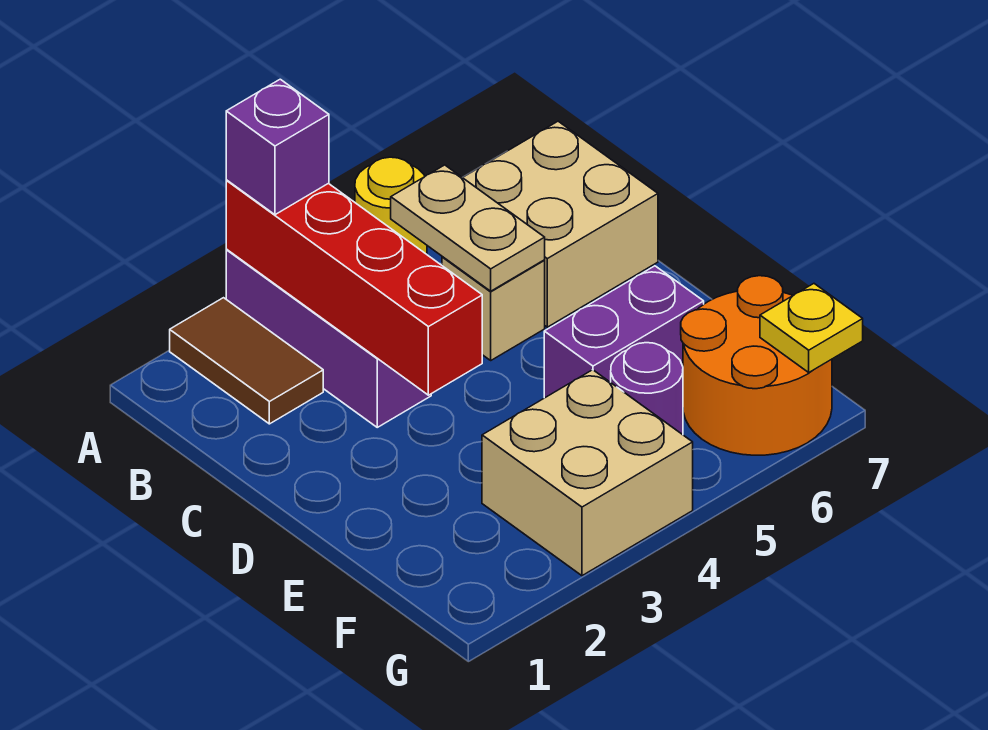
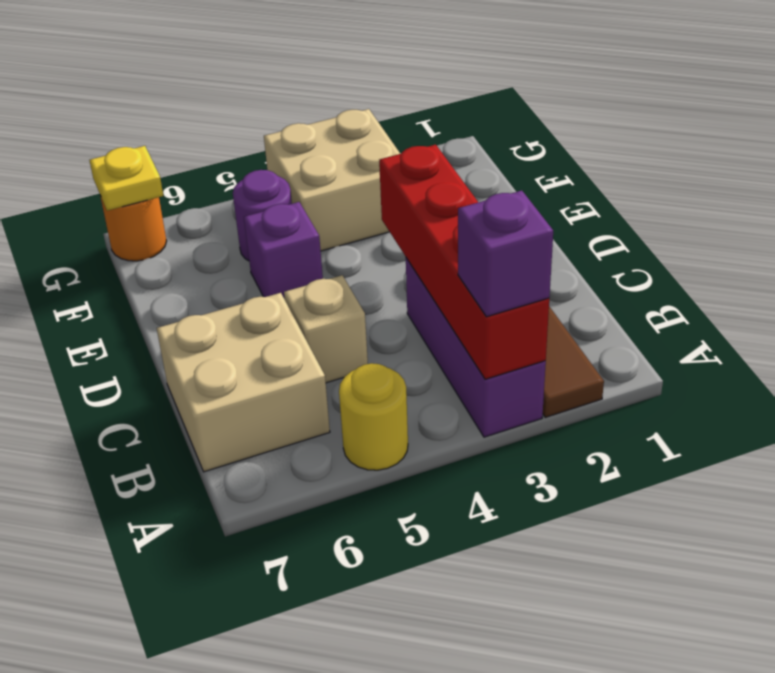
tan plate B5:C5 level 2 -> none
purple brick E5:E6 level 1 -> purple brick E5 level 1
orange round brick F6:G7 level 1 -> orange round brick G7 level 1

